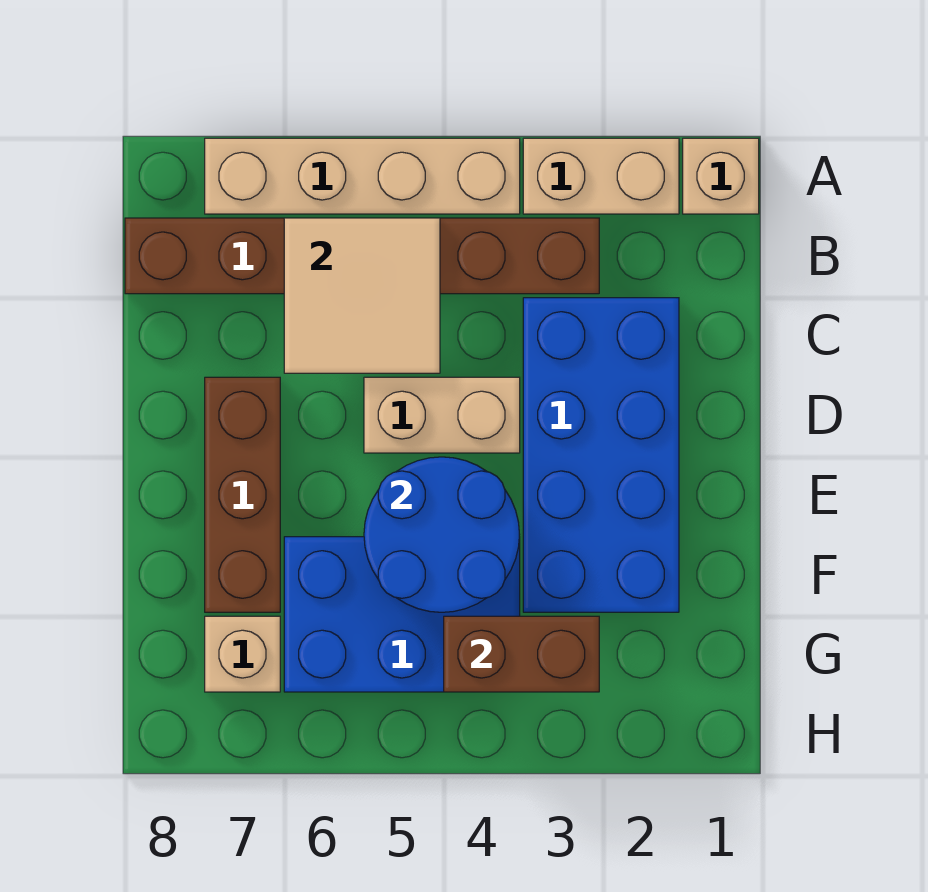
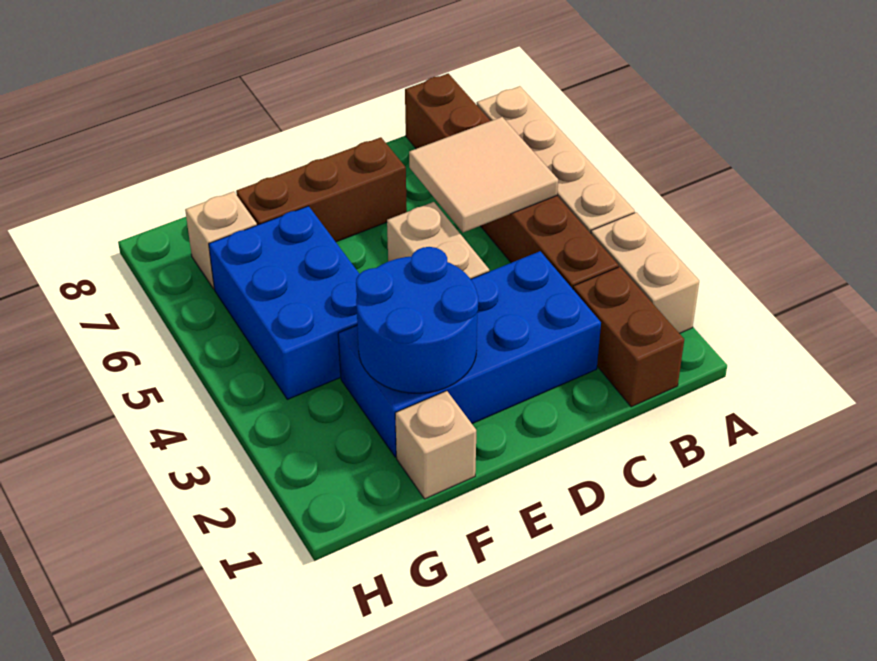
tan brick A1 level 1 -> tan brick F1 level 1
blue round brick E4:F5 level 2 -> blue round brick E2:F3 level 2
brown brick G3:G4 level 2 -> brown brick B1:B2 level 1

